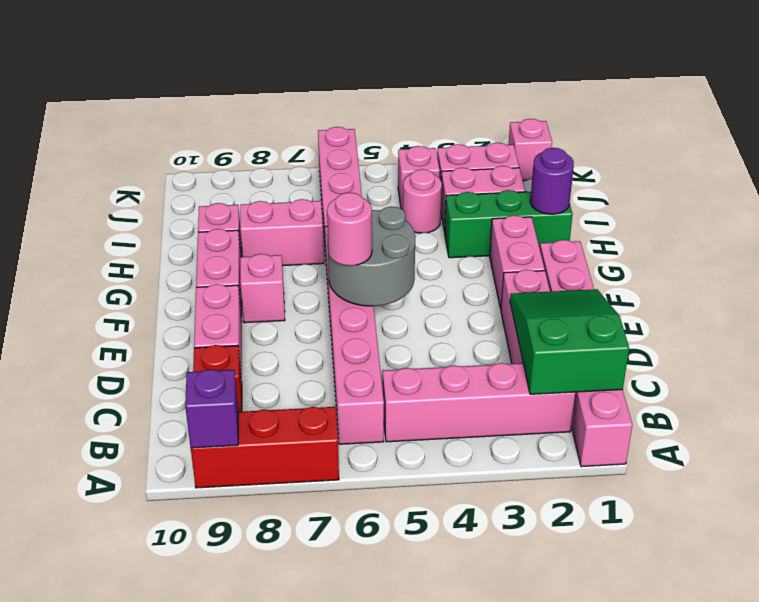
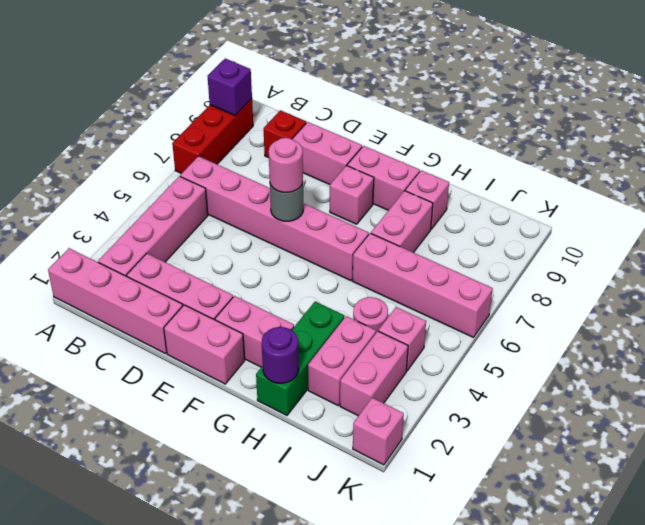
green slope B1:D2 level 2 top B -> none
grey round brick E5:F6 level 2 -> grey round brick E6 level 2

